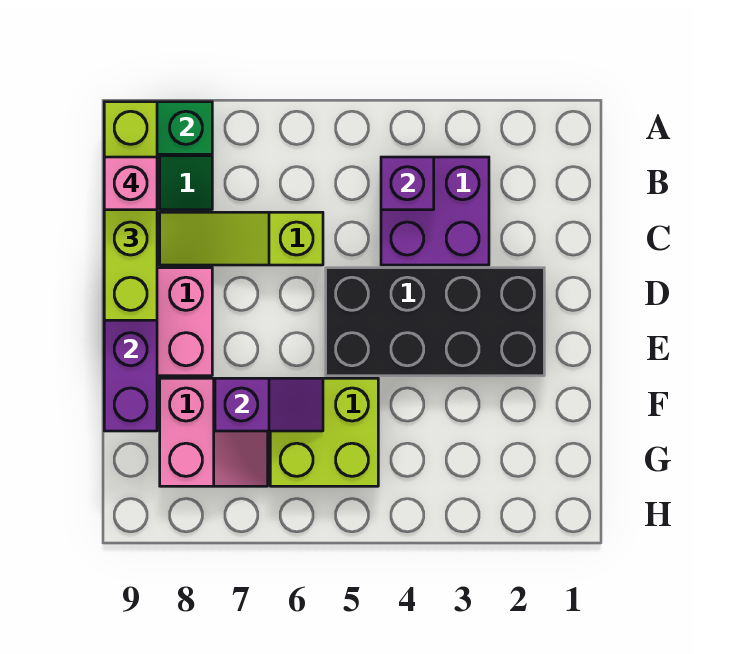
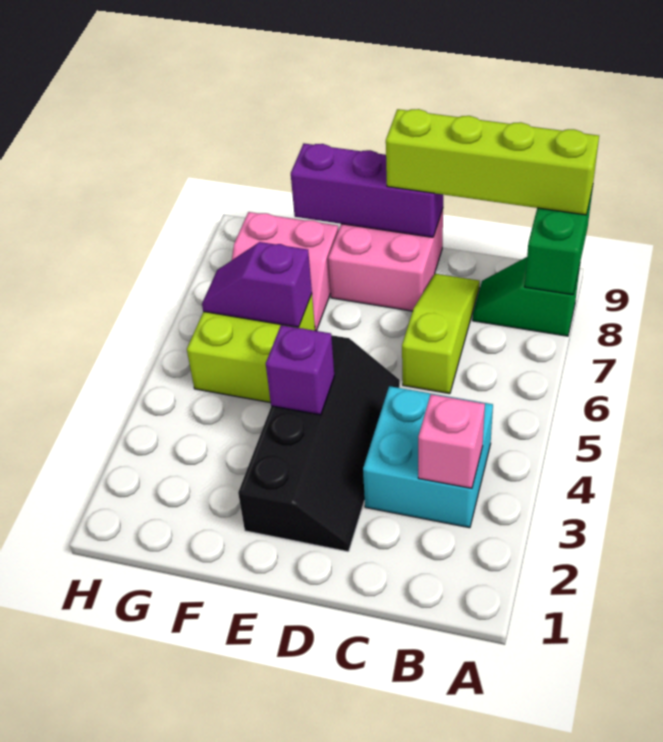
purple brick B3:C4 level 1 -> cyan brick B3:C4 level 1
purple brick B4 level 2 -> purple brick E4 level 2
pink brick B9 level 4 -> pink brick B3 level 2
black brick D2:E5 level 1 -> black slope D2:E5 level 1 top E
purple slope F6:F7 level 2 top 7 -> purple slope F6:G6 level 2 top F

